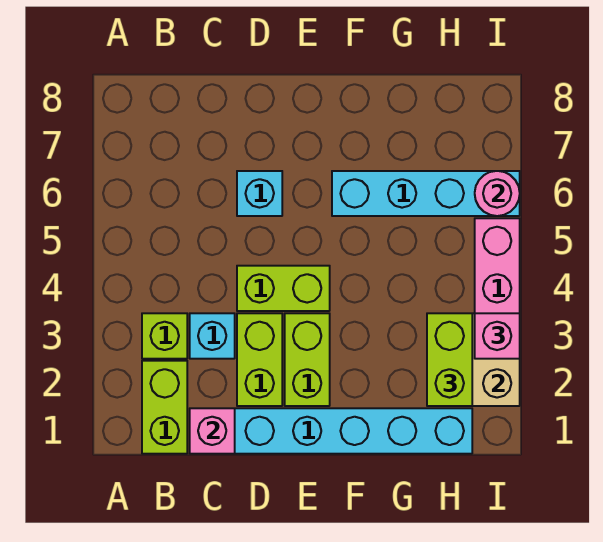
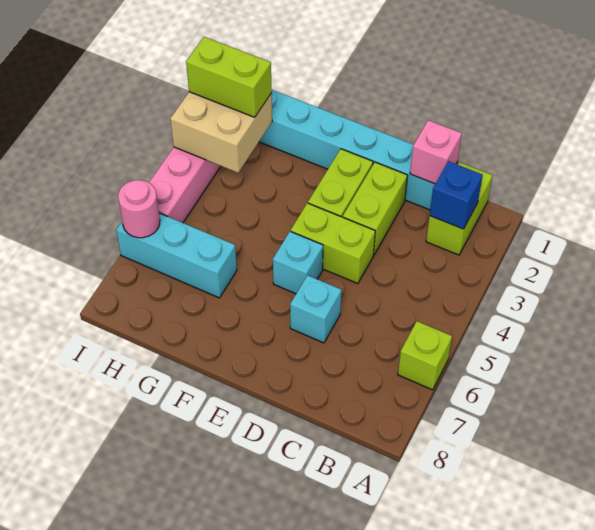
none -> blue brick B2 level 2
lime brick B3 level 1 -> lime brick A6 level 1
cyan brick C3 level 1 -> cyan brick E5 level 1
cyan brick F6:I6 level 1 -> cyan brick G6:I6 level 1
lime brick H2:H3 level 3 -> lime brick H2:I2 level 3
pink brick I3 level 3 -> none

